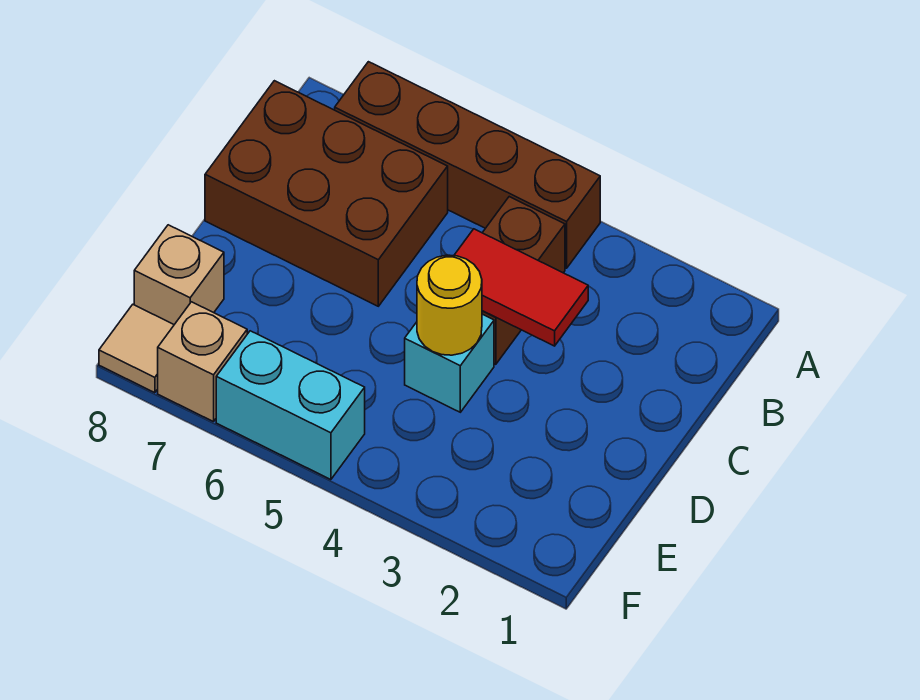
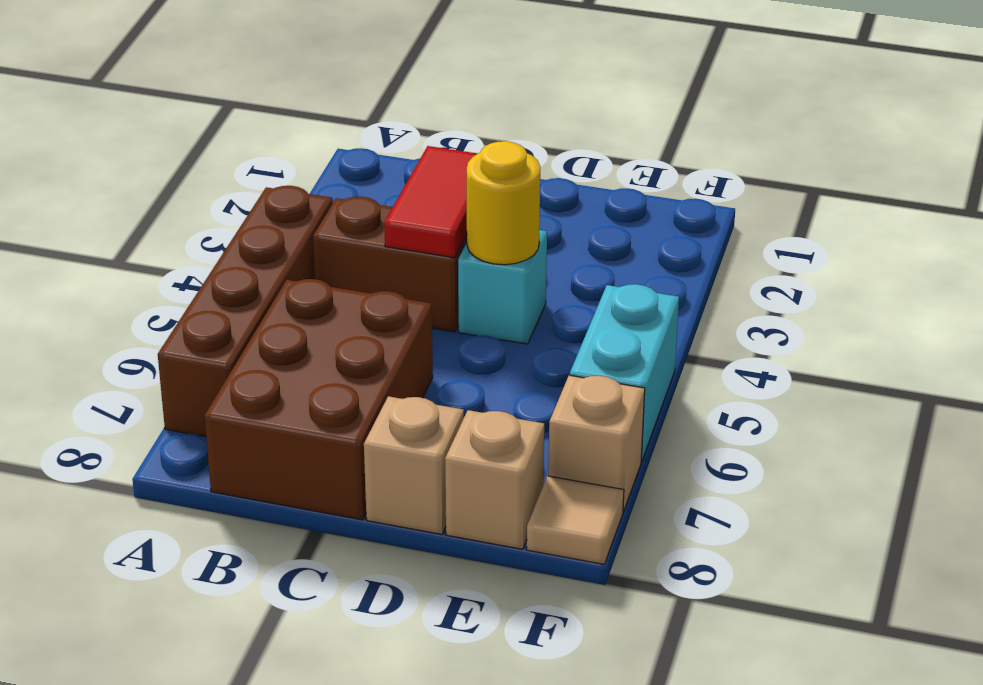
none -> tan brick D8 level 1

